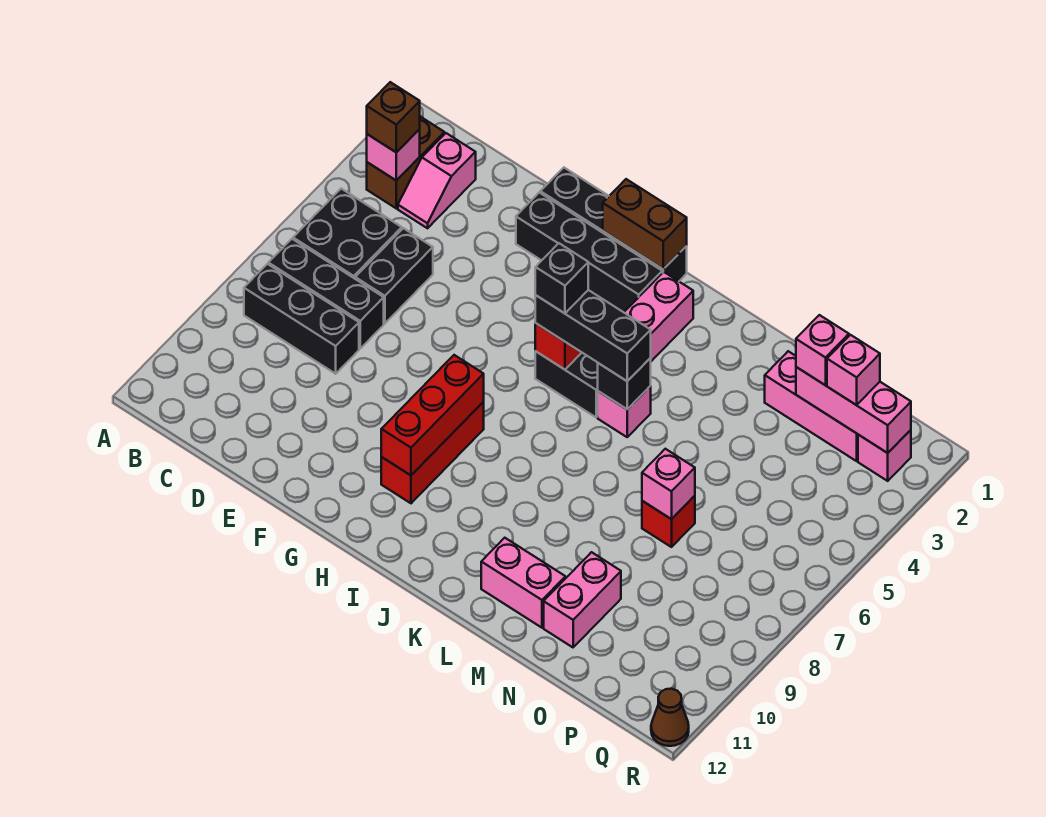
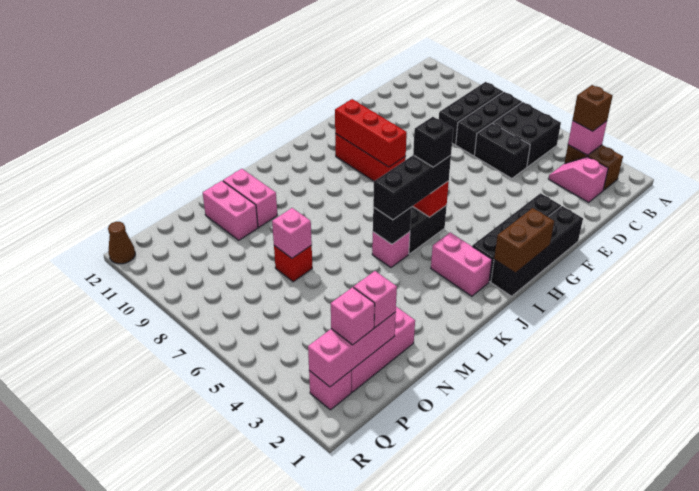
pink brick L11:M11 level 1 -> pink brick M10:M11 level 1

